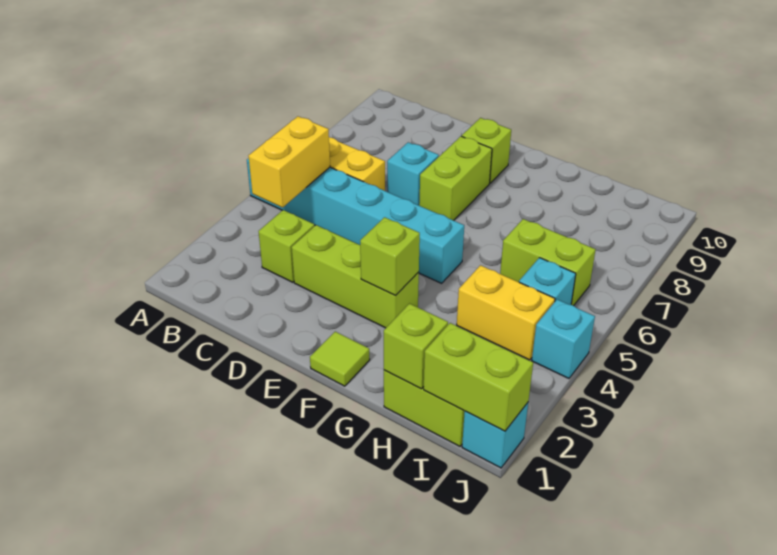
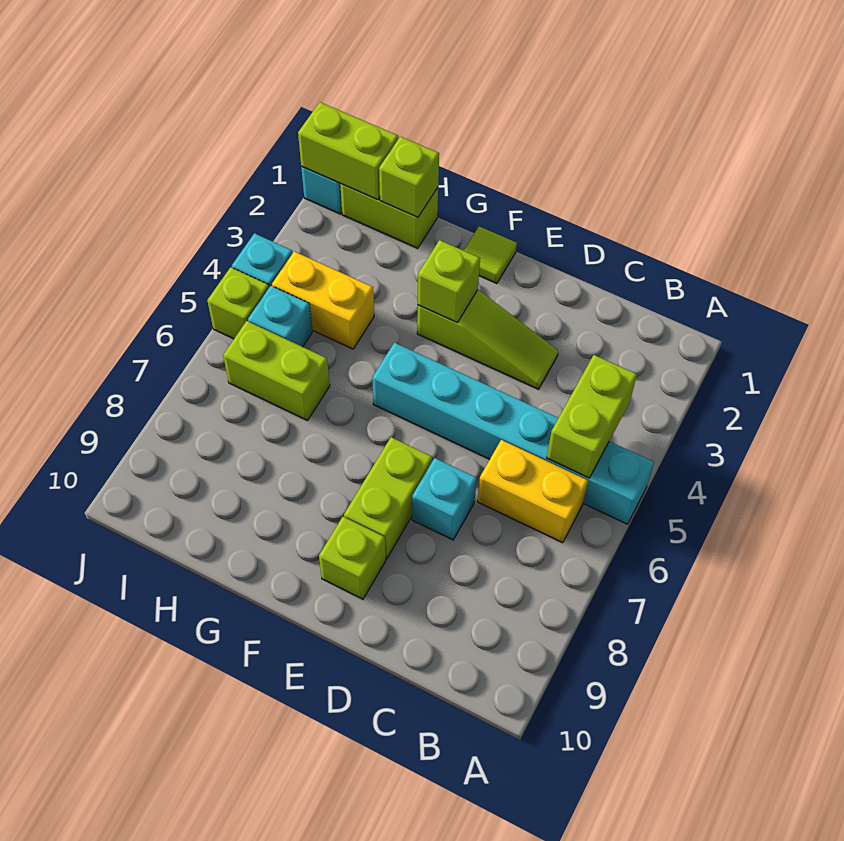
yellow brick B4:B5 level 2 -> lime brick B4:B5 level 2
lime brick C3 level 1 -> lime brick J5 level 1
lime brick D3:F3 level 1 -> lime slope D3:F3 level 1 top F

